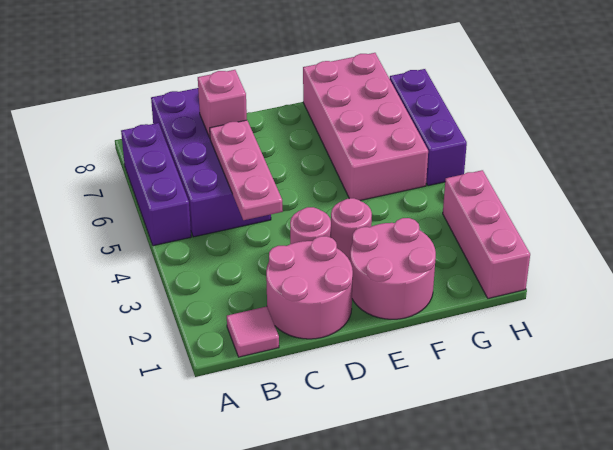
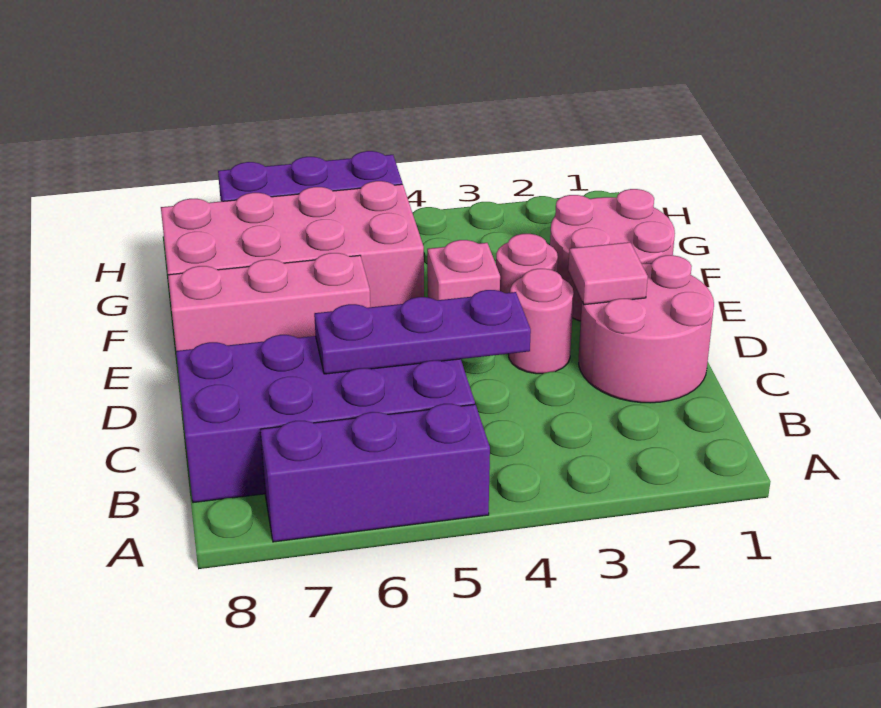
pink tile B1 level 1 -> pink tile D2 level 2
pink plate C4:C6 level 2 -> purple plate C4:C6 level 2
pink brick C7 level 2 -> pink brick E4 level 1
pink brick H1:H3 level 1 -> pink brick E6:E8 level 1

